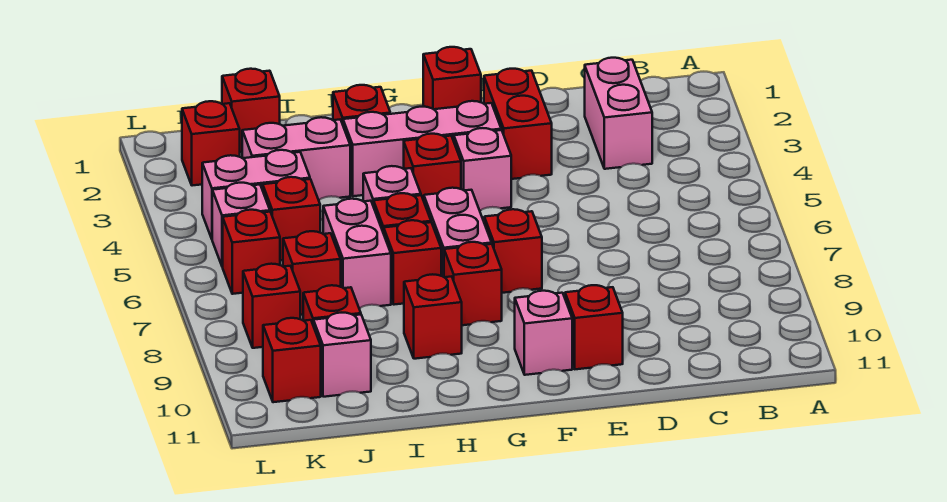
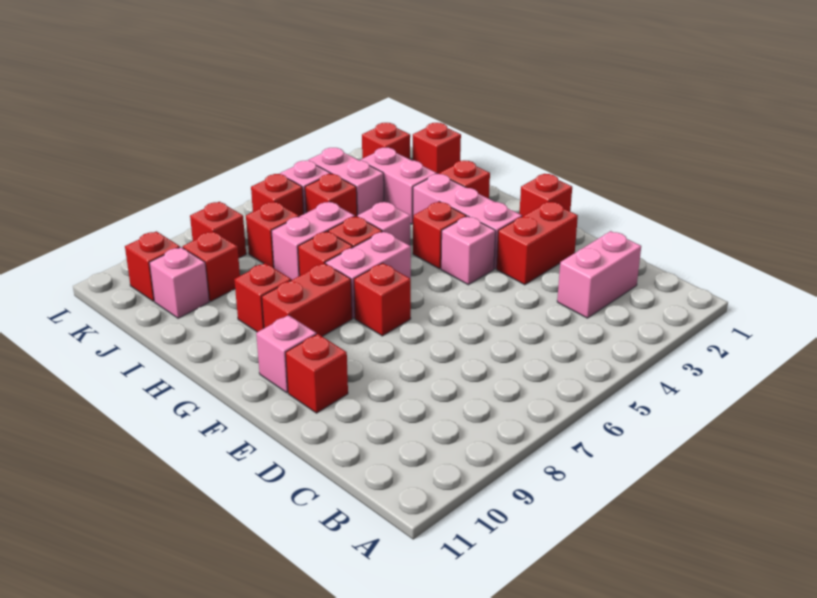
red brick G8 level 1 -> red brick G8:G9 level 1

